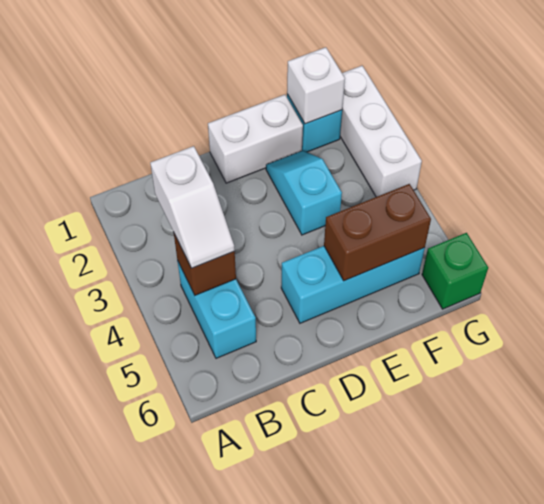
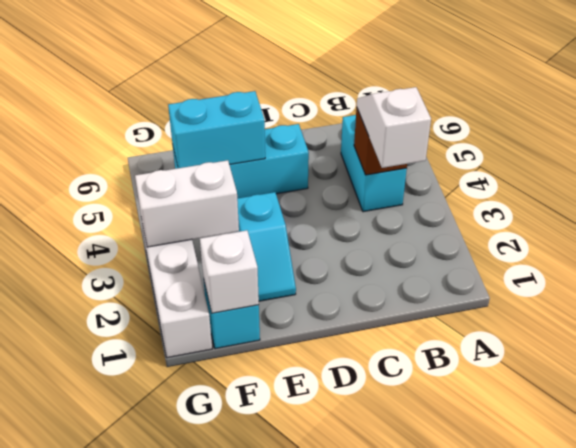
white brick D1:E1 level 1 -> white brick F3:G3 level 2
brown brick E5:F5 level 2 -> cyan brick E5:F5 level 2
green brick G6 level 1 -> none

